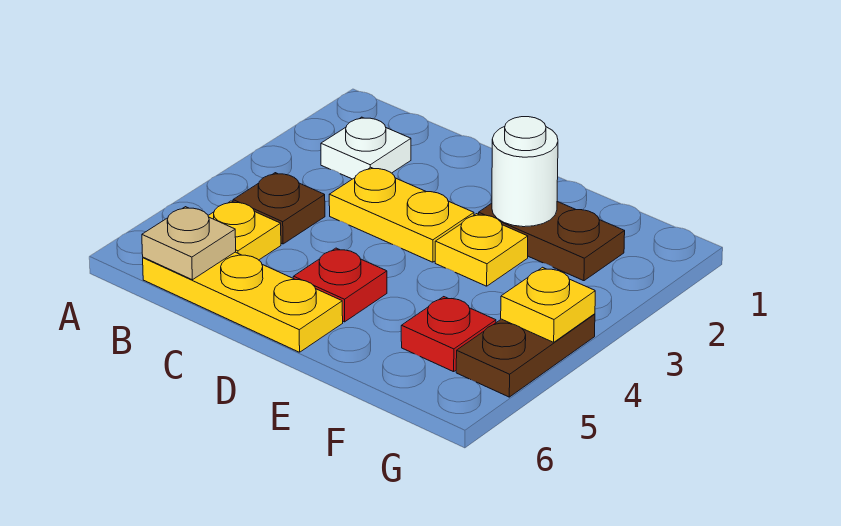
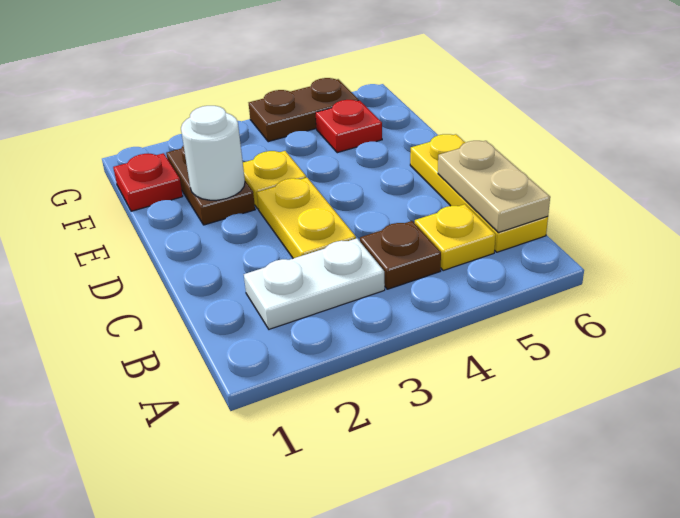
white plate B2 level 1 -> white plate B2:B3 level 1
tan plate B6 level 2 -> tan plate B6:C6 level 2
red plate D5 level 1 -> red plate F1 level 1
yellow plate G4 level 2 -> none

